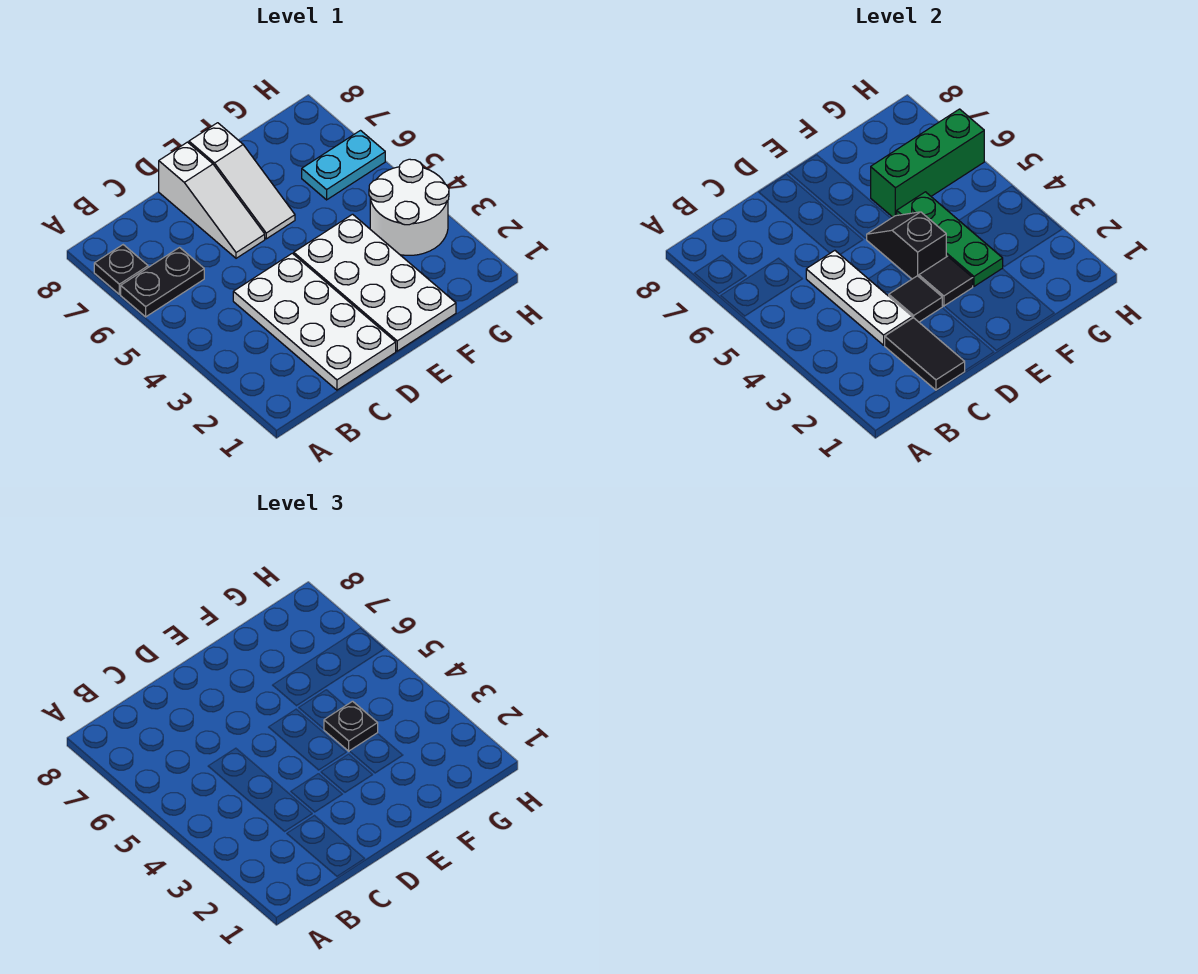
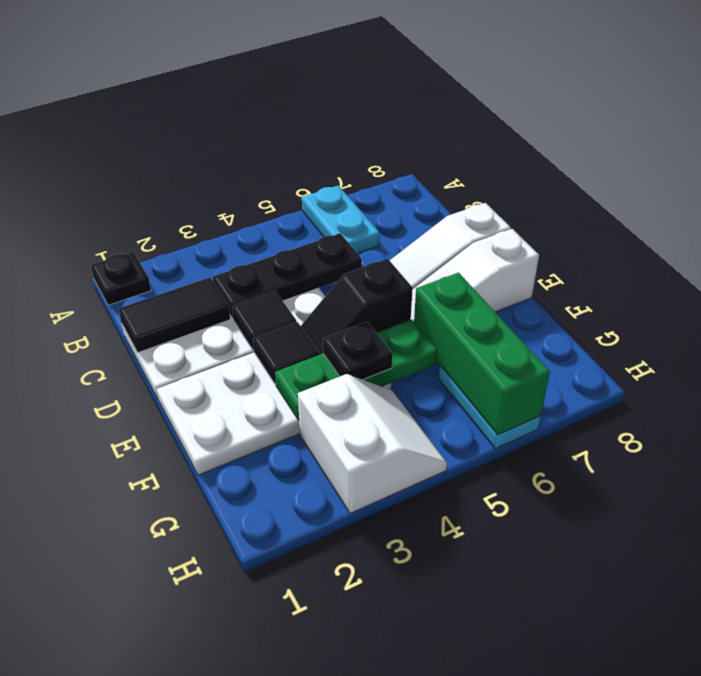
black plate A6:B6 level 1 -> cyan plate A6:B6 level 1
black plate A7 level 1 -> black plate A1 level 1
white plate C3:C5 level 2 -> black plate C3:C5 level 2
black slope E4:E5 level 2 top 4 -> black slope E4:E5 level 2 top 5
white round brick G3:H4 level 1 -> white slope G3:H4 level 1 top 3

